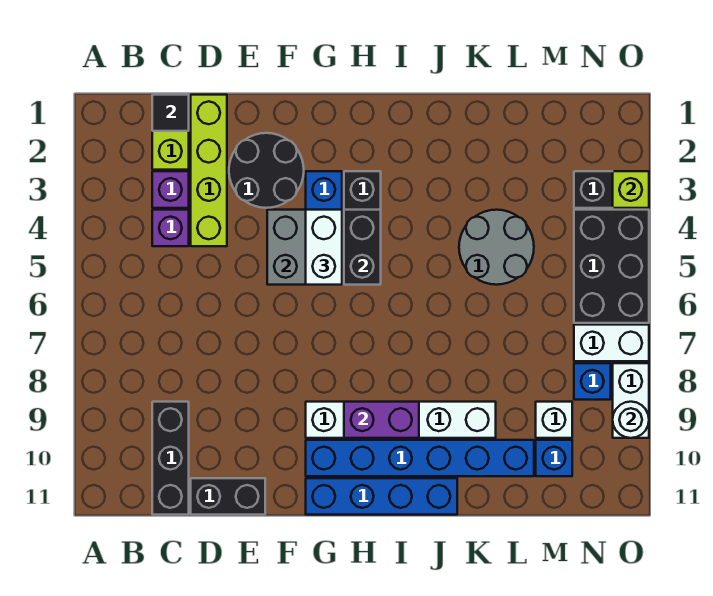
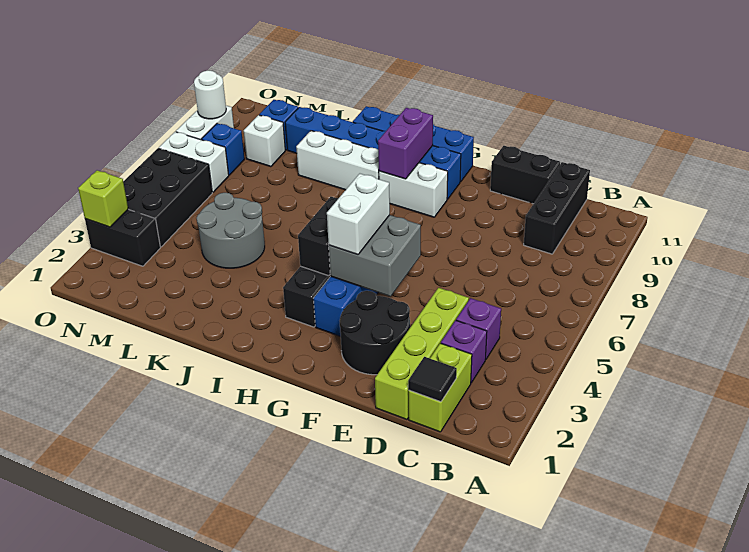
purple brick H9:I9 level 2 -> purple brick H9:H10 level 2

